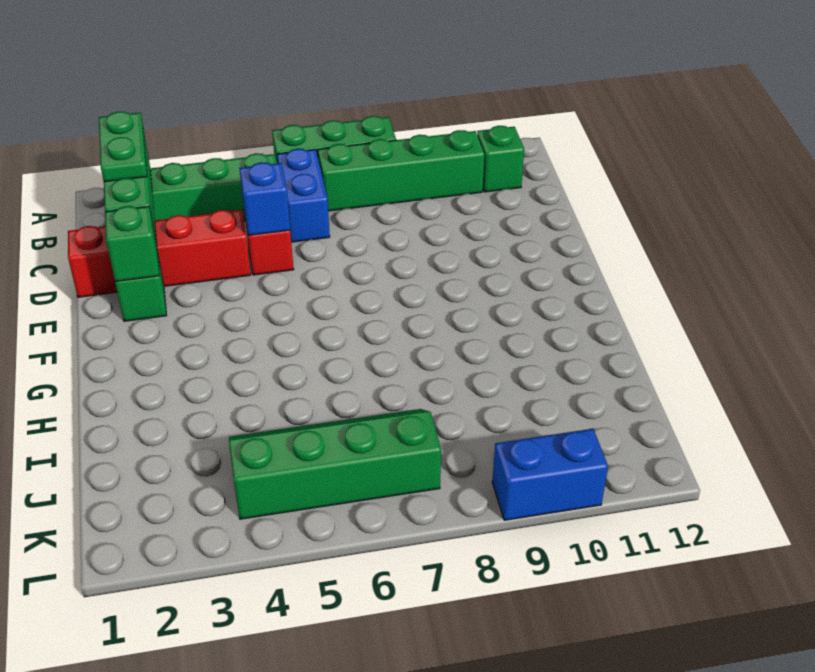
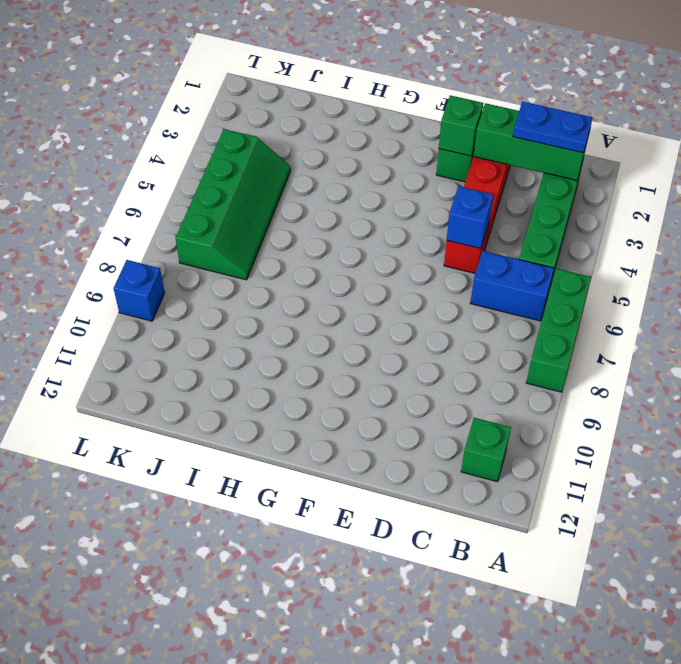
green plate B2:C2 level 3 -> blue plate B2:C2 level 3
green brick B7:B10 level 1 -> none
blue brick L9:L10 level 1 -> blue brick L9 level 1

